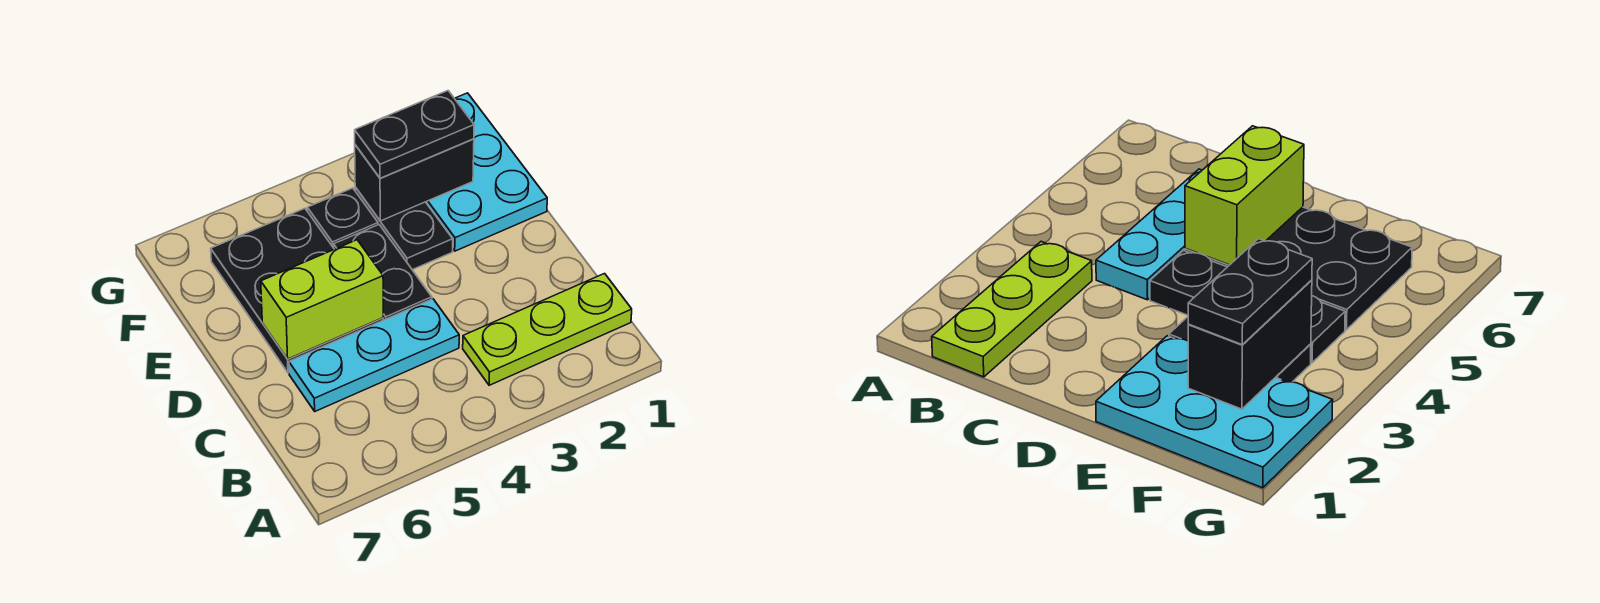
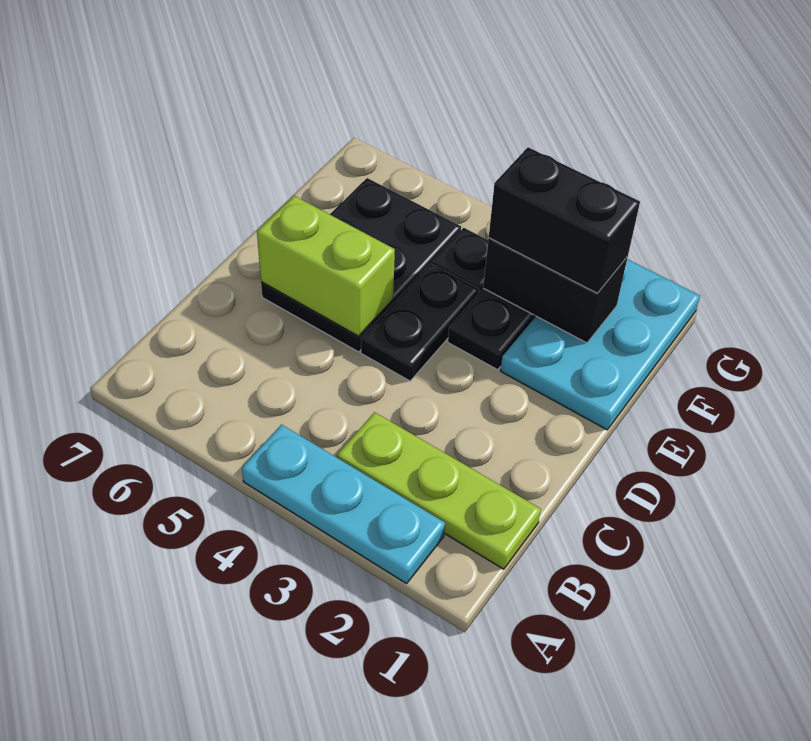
cyan plate C4:C6 level 1 -> cyan plate A2:A4 level 1
black plate F2:F3 level 3 -> black brick F2:F3 level 3

